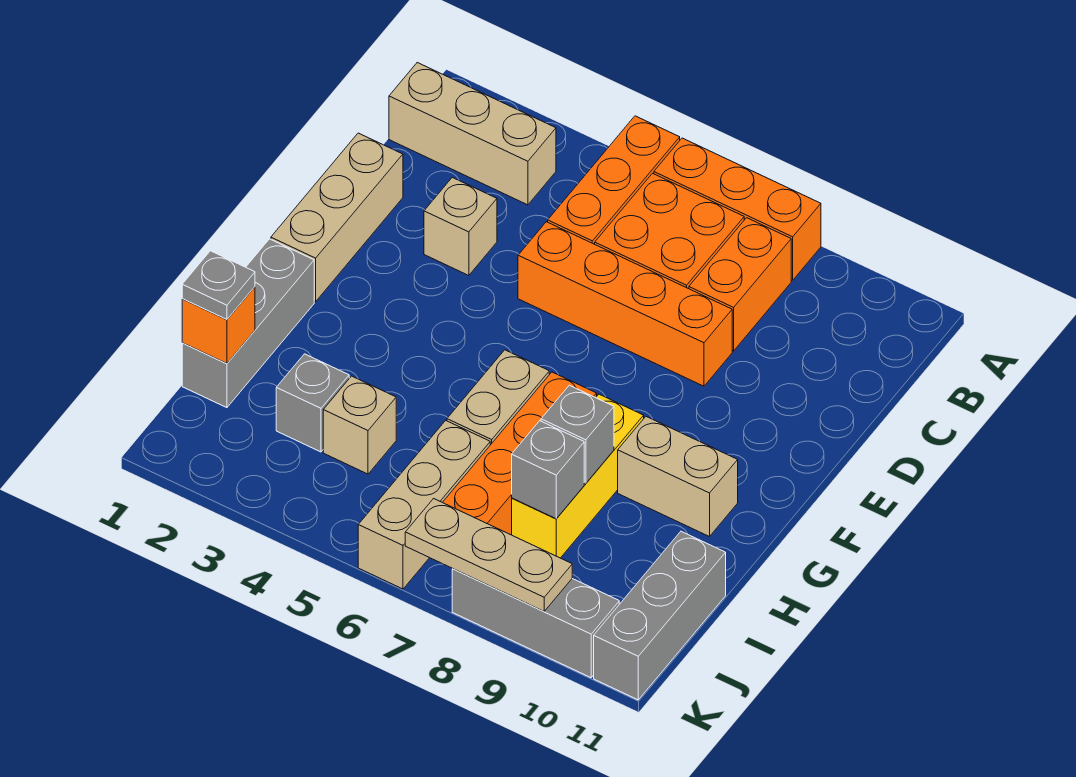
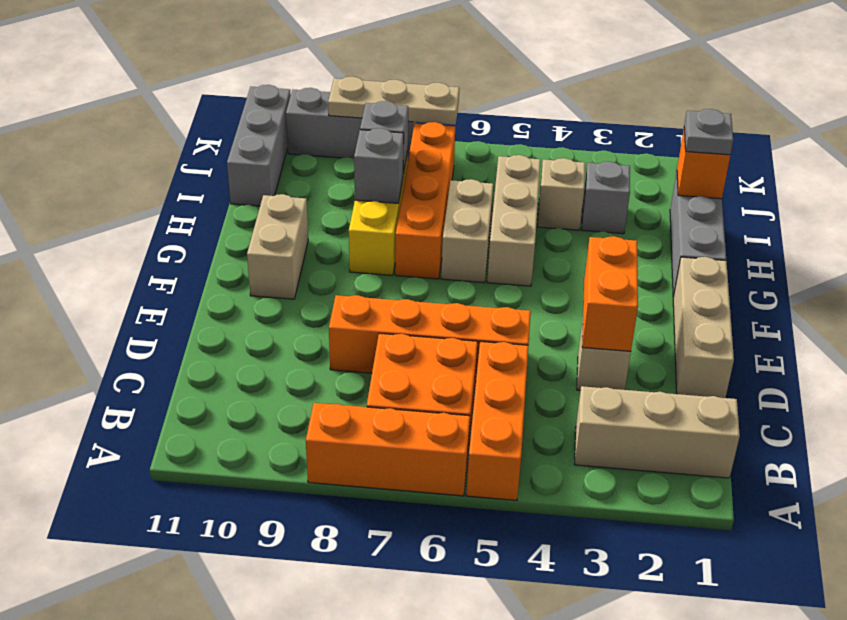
orange brick B8:C8 level 1 -> orange brick D3:E3 level 2
tan brick G9:G10 level 1 -> tan brick F10:G10 level 1
tan brick I6:K6 level 1 -> tan brick G5:I5 level 1

